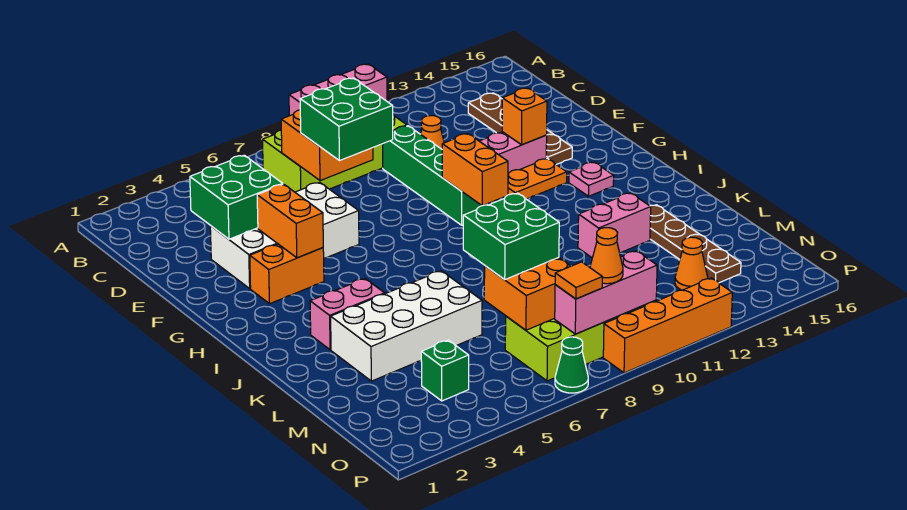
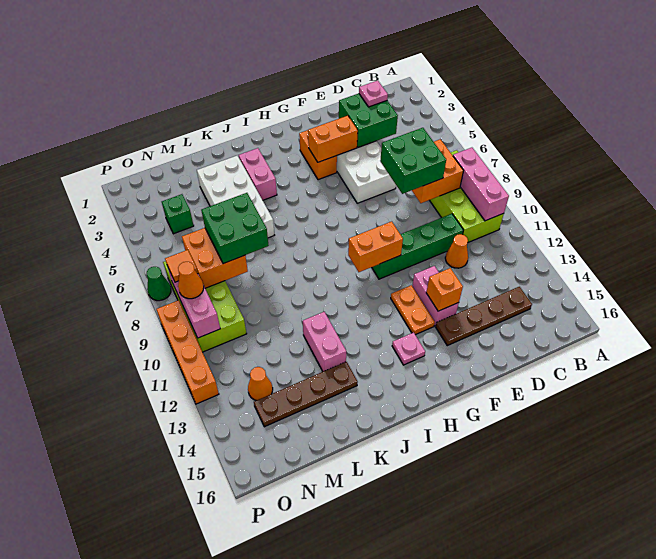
none -> pink plate D3 level 3

